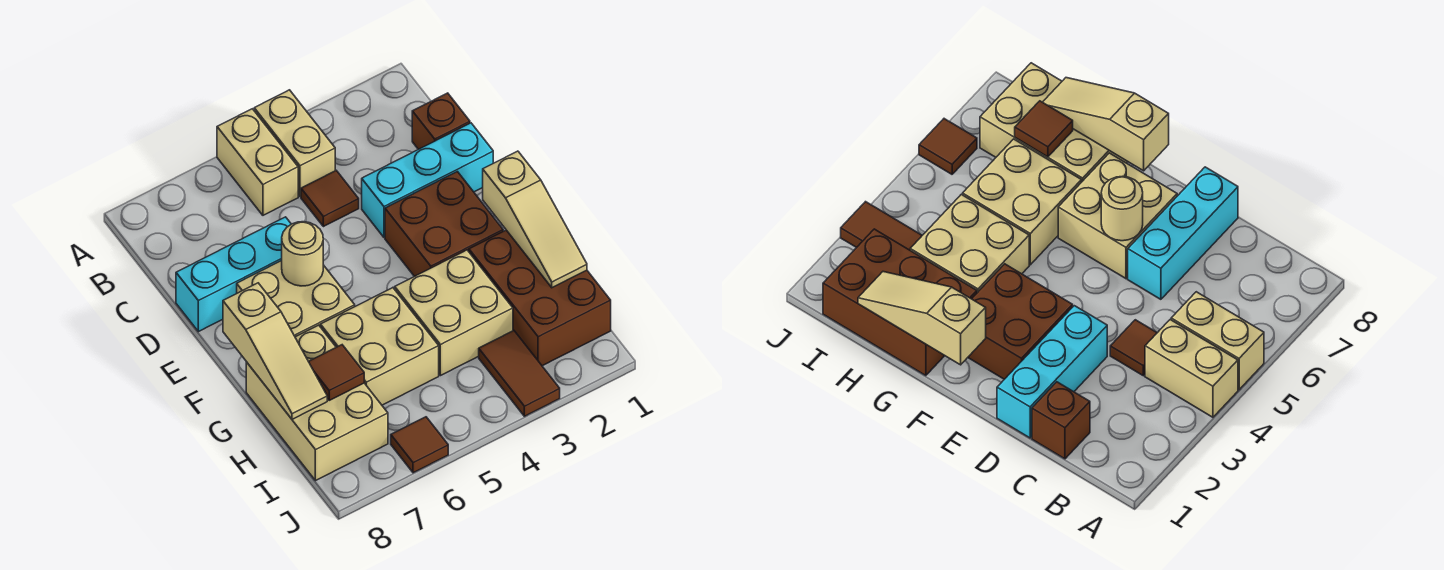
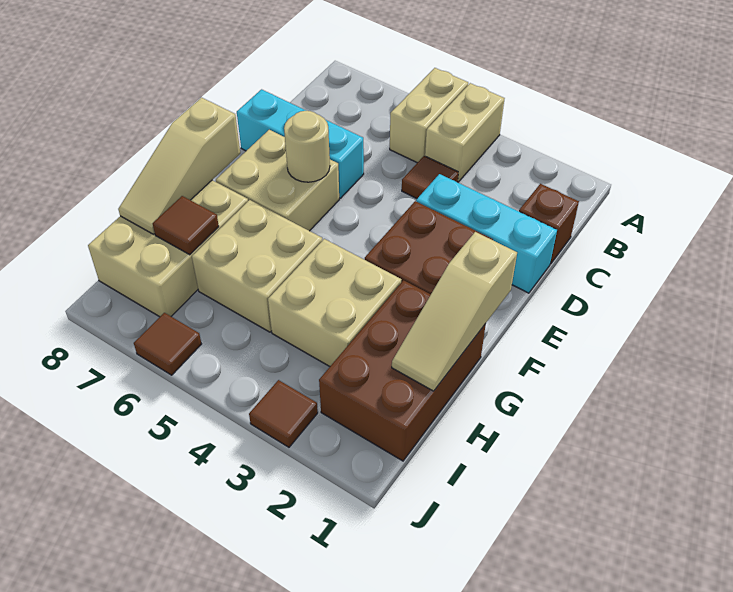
brown tile I3:J3 level 1 -> brown tile J3 level 1

